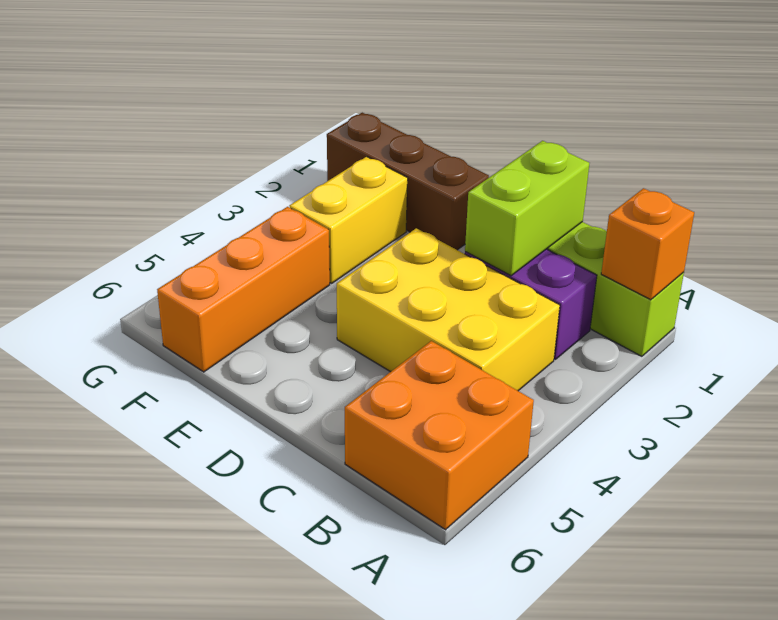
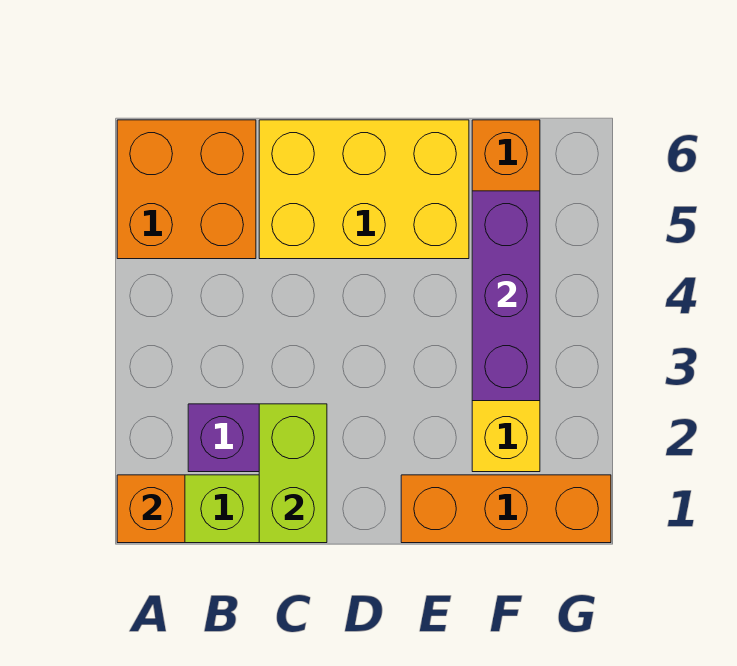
yellow brick B3:D4 level 1 -> yellow brick C5:E6 level 1
brown brick E1:G1 level 1 -> orange brick E1:G1 level 1
none -> purple brick F3:F5 level 2

